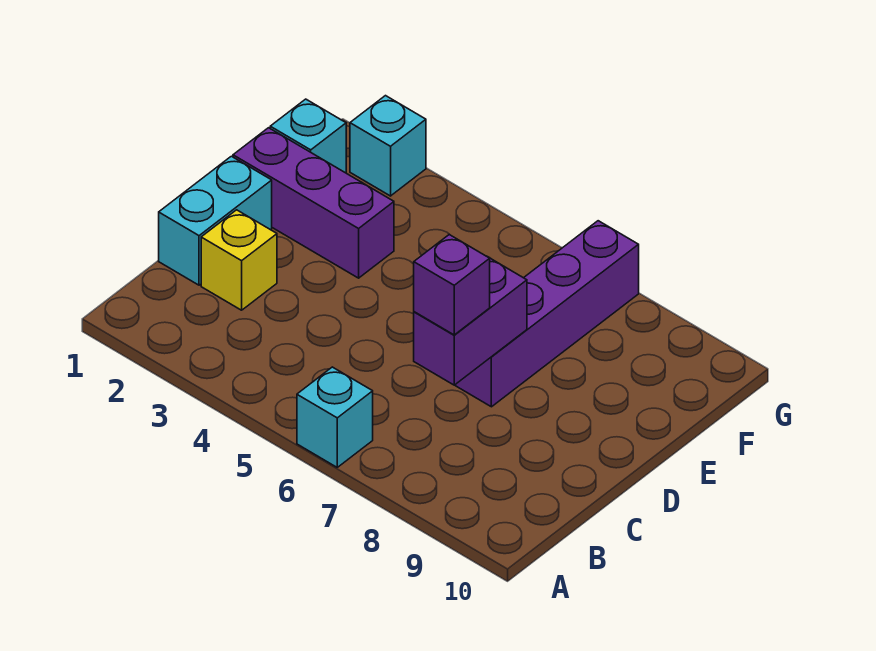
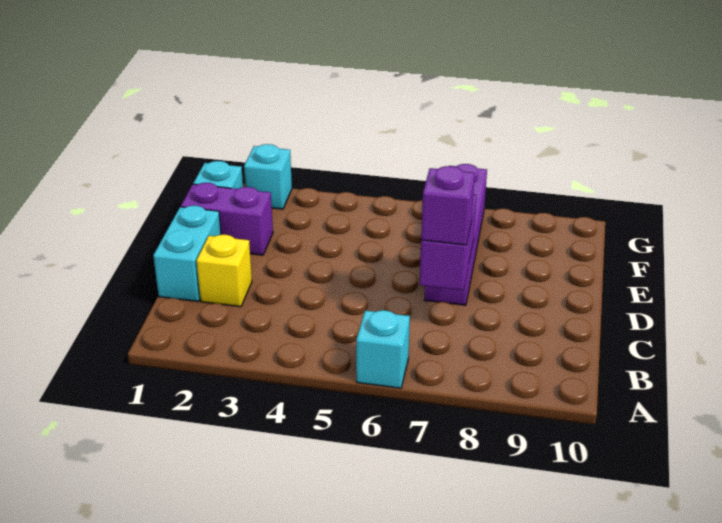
purple brick E1:E3 level 1 -> purple brick E1:E2 level 1

